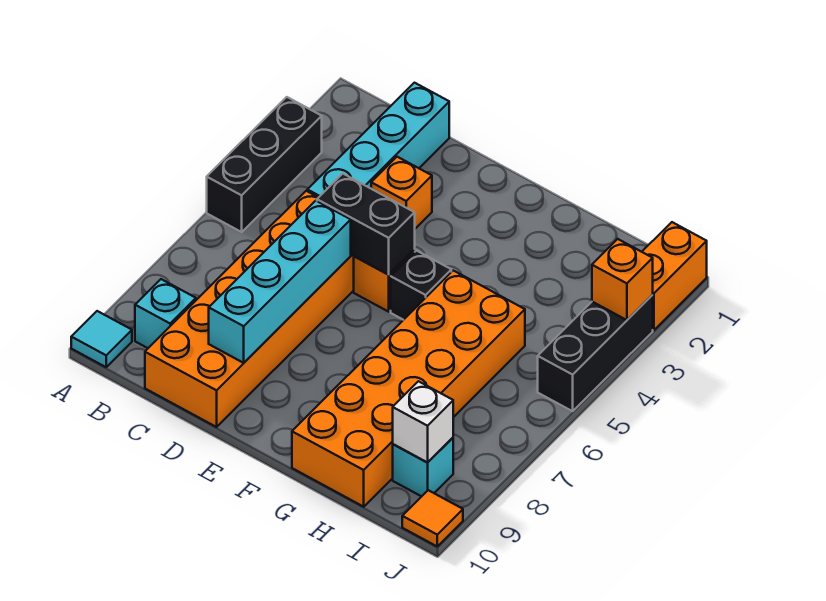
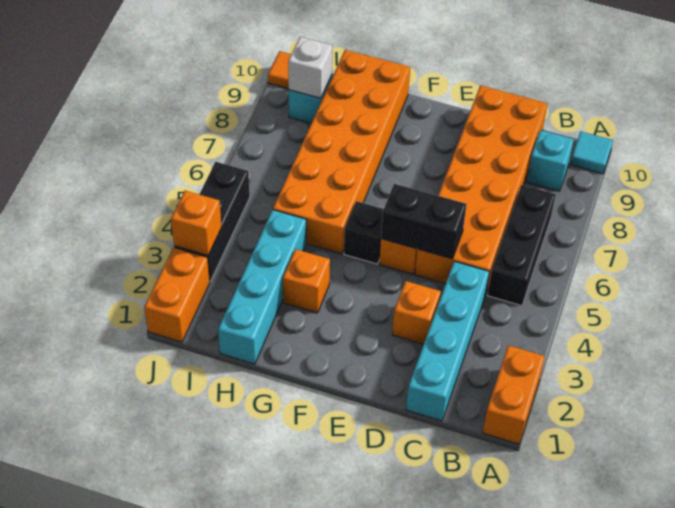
none -> orange brick A1:A2 level 1
black brick A3:A5 level 1 -> black brick B5:B7 level 1
cyan brick D6:D9 level 2 -> cyan brick H1:H4 level 1
none -> orange brick G3 level 1

